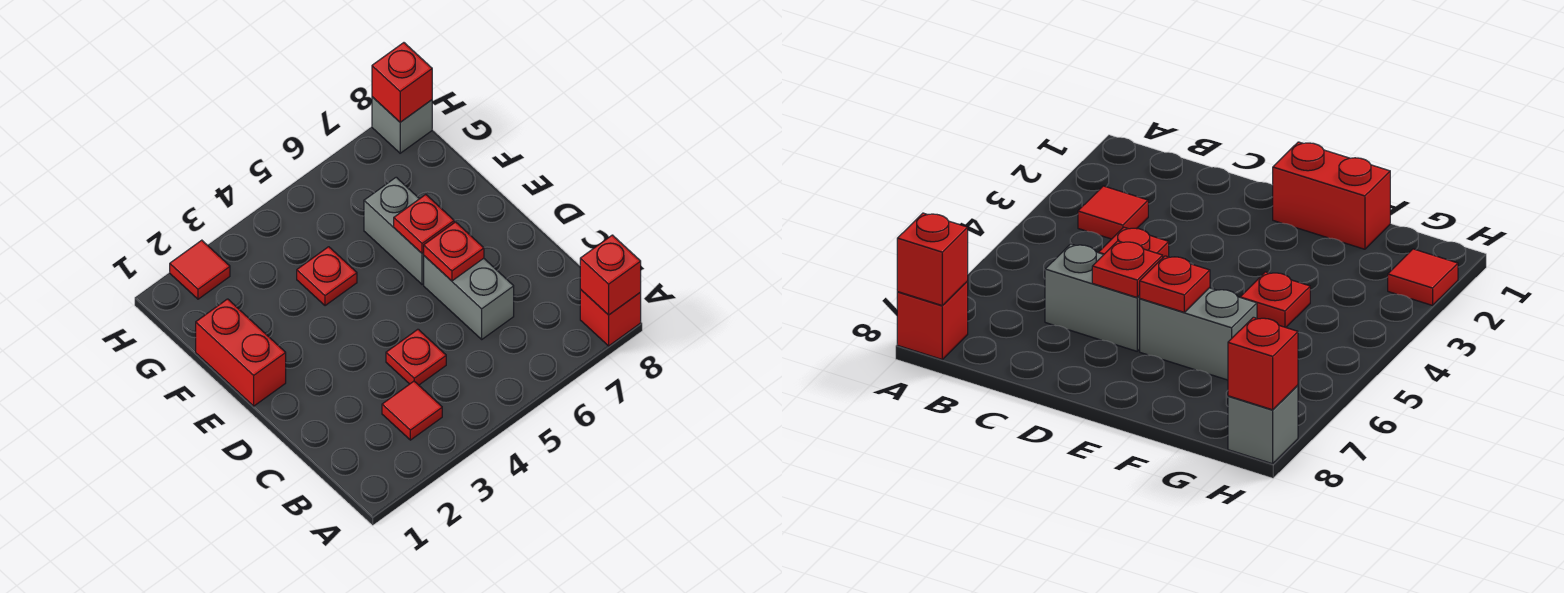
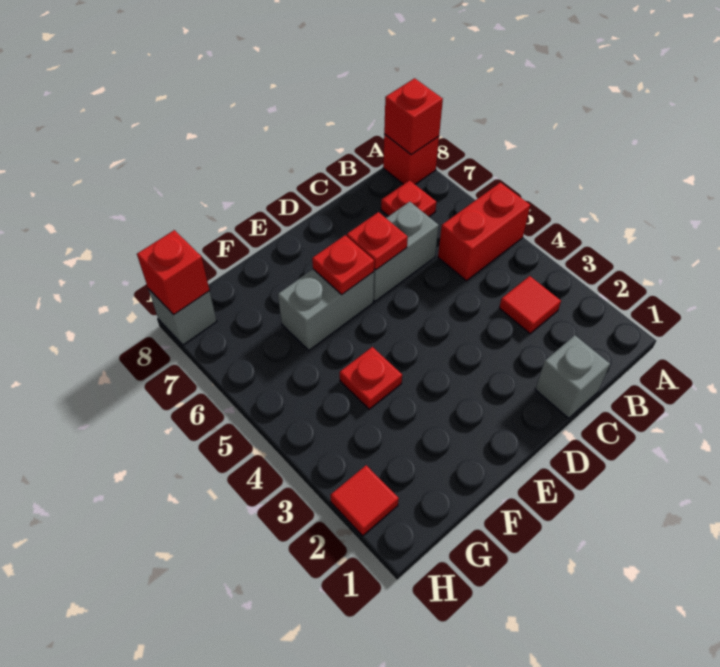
none -> grey brick C1 level 1
red plate C4 level 1 -> red plate B7 level 1
red brick E1:F1 level 1 -> red brick A5:B5 level 1

